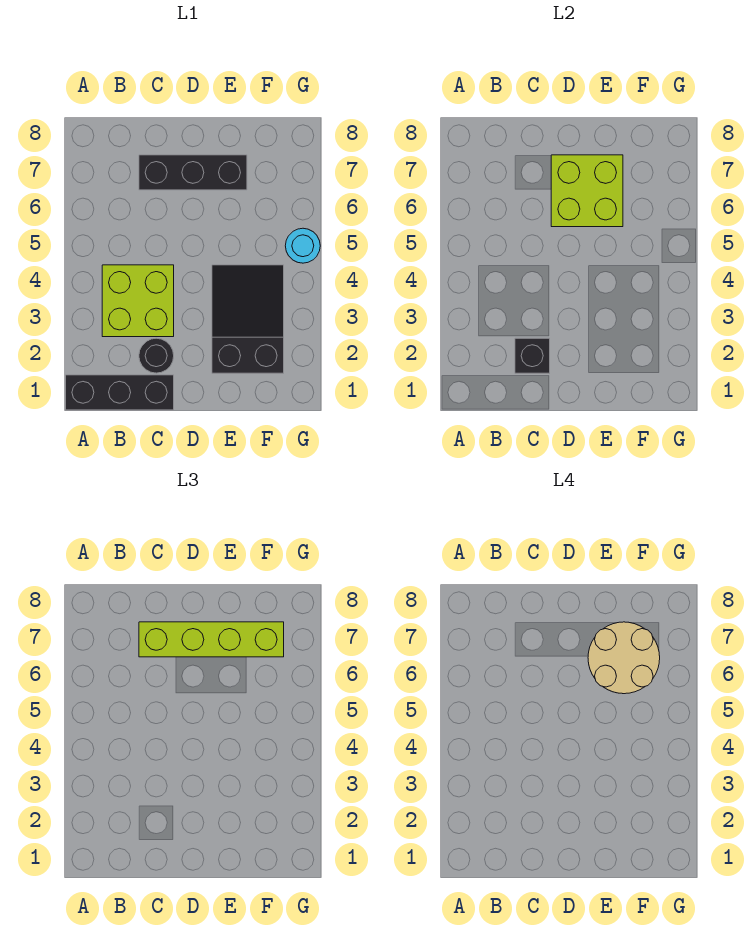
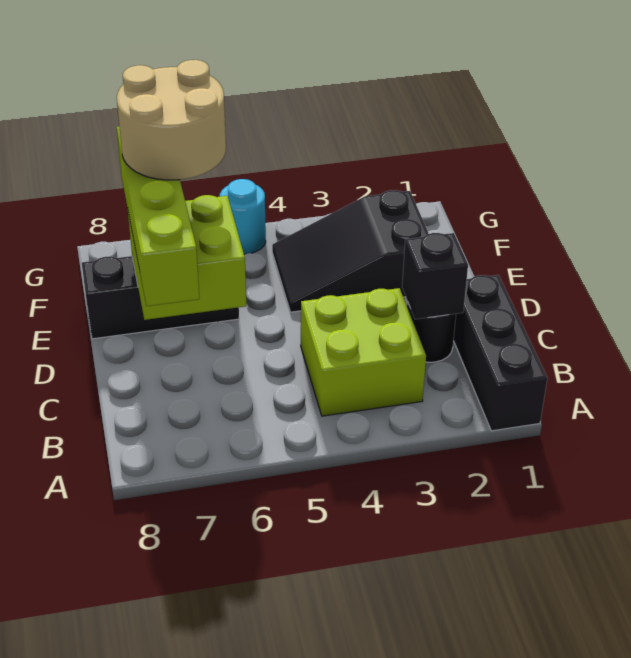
black brick C7:E7 level 1 -> black brick E6:E8 level 1

